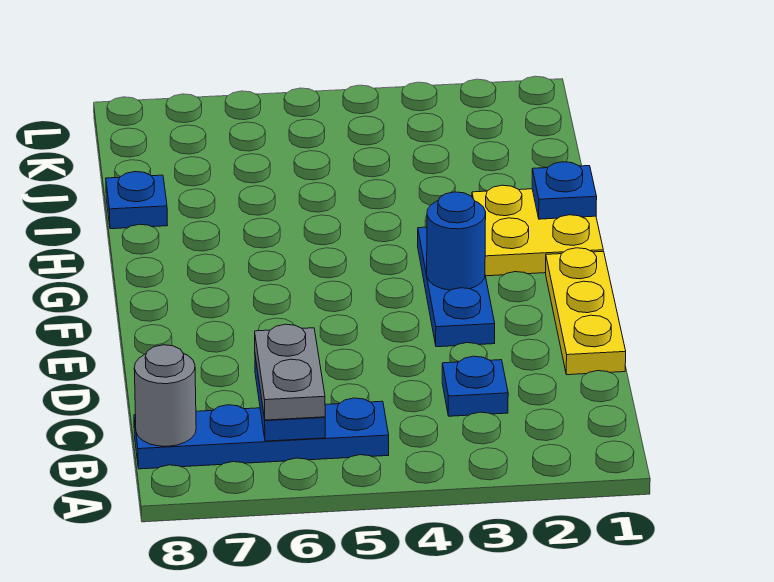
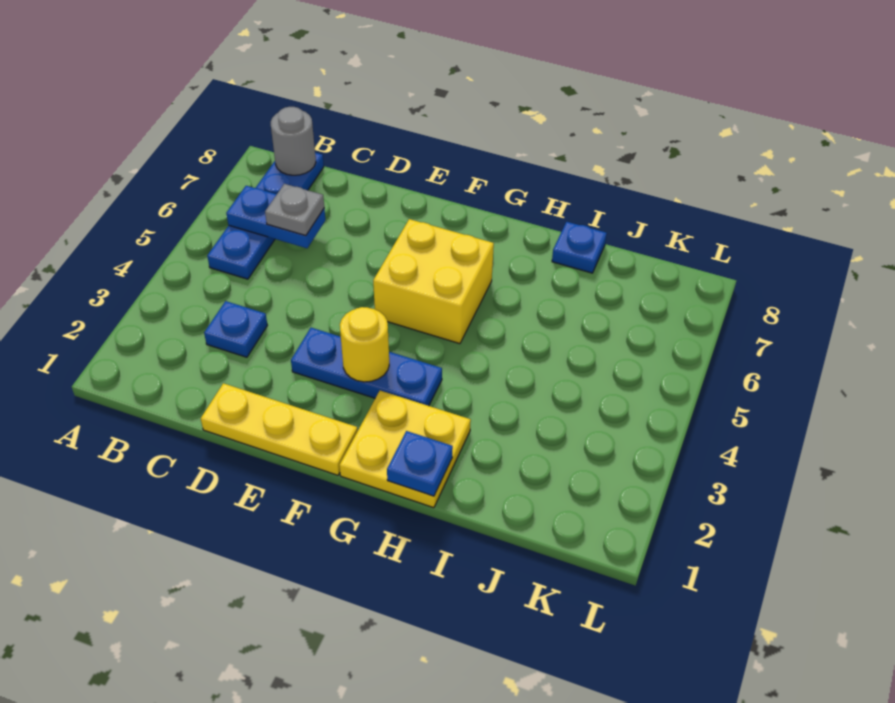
grey plate B6:C6 level 3 -> grey plate C6 level 3
blue round brick F3 level 2 -> yellow round brick F3 level 2
none -> yellow brick F5:G6 level 1

